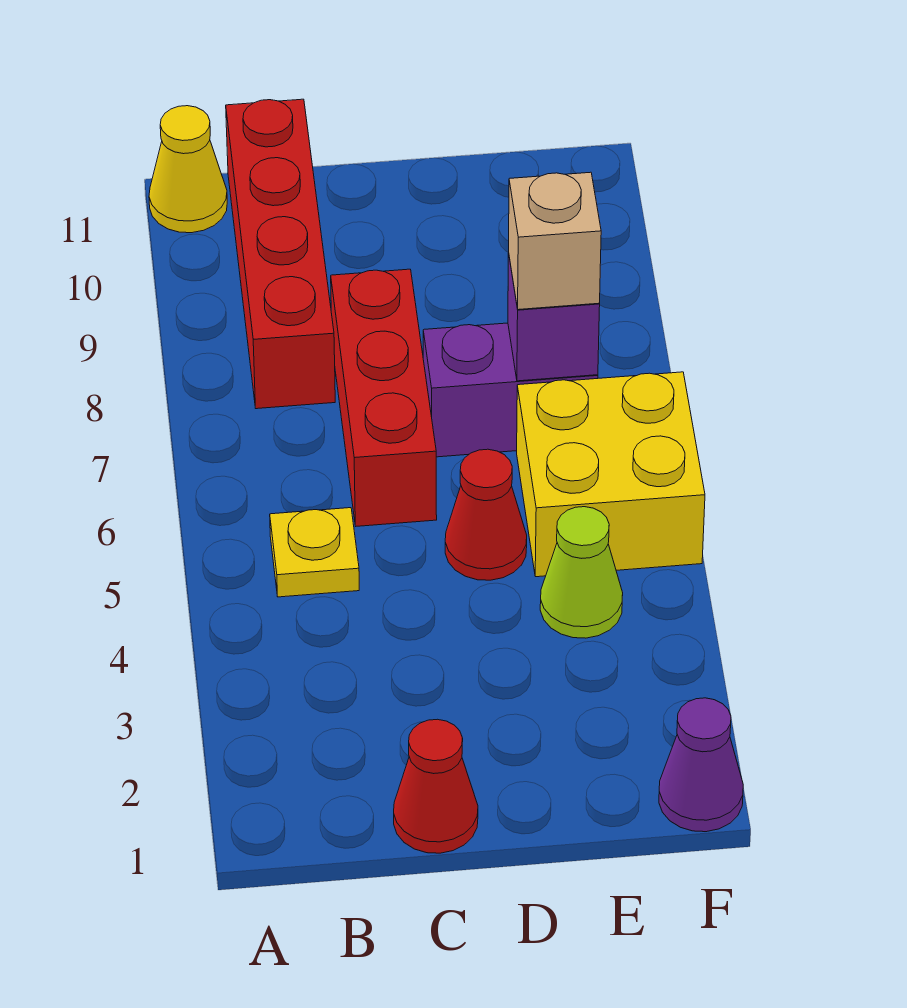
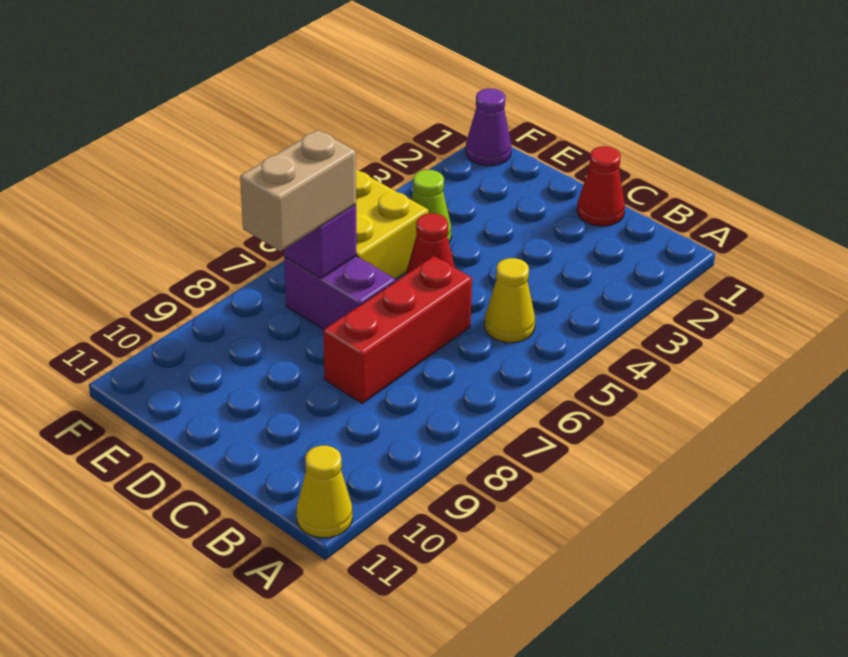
yellow plate B5 level 1 -> yellow cone B5 level 1
red brick B8:B11 level 1 -> none
tan brick E7 level 3 -> tan brick E7:E8 level 3

